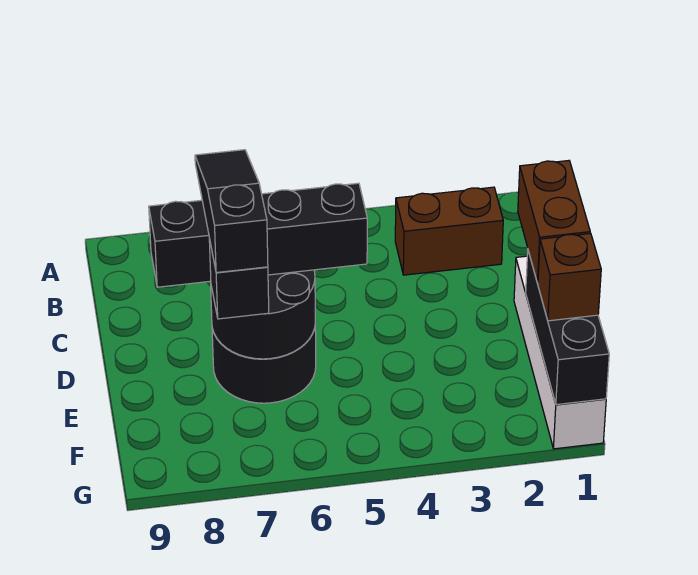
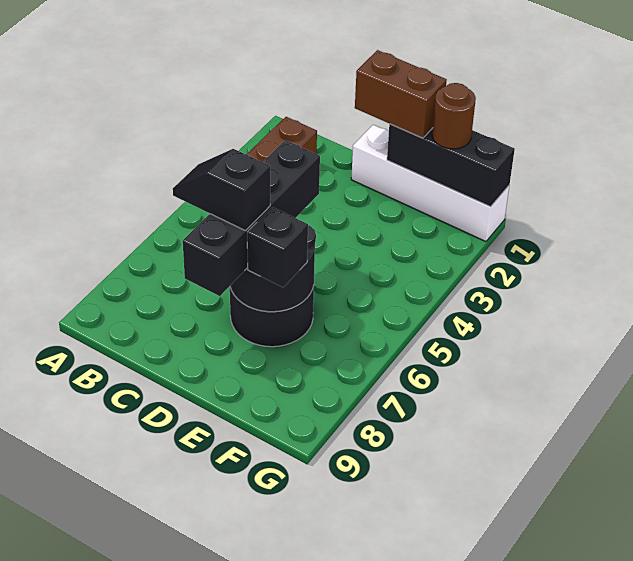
black slope C7:E7 level 4 top E -> black slope C7:D7 level 4 top D
brown brick F1 level 3 -> brown round brick F1 level 3

